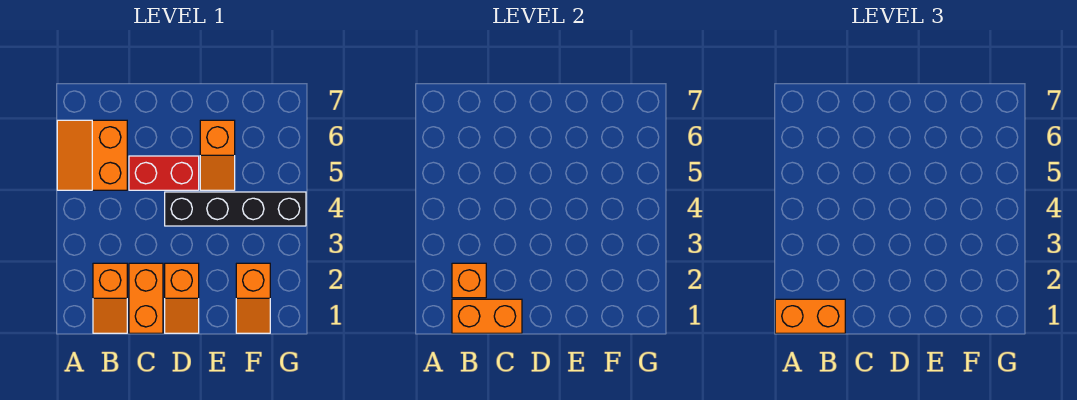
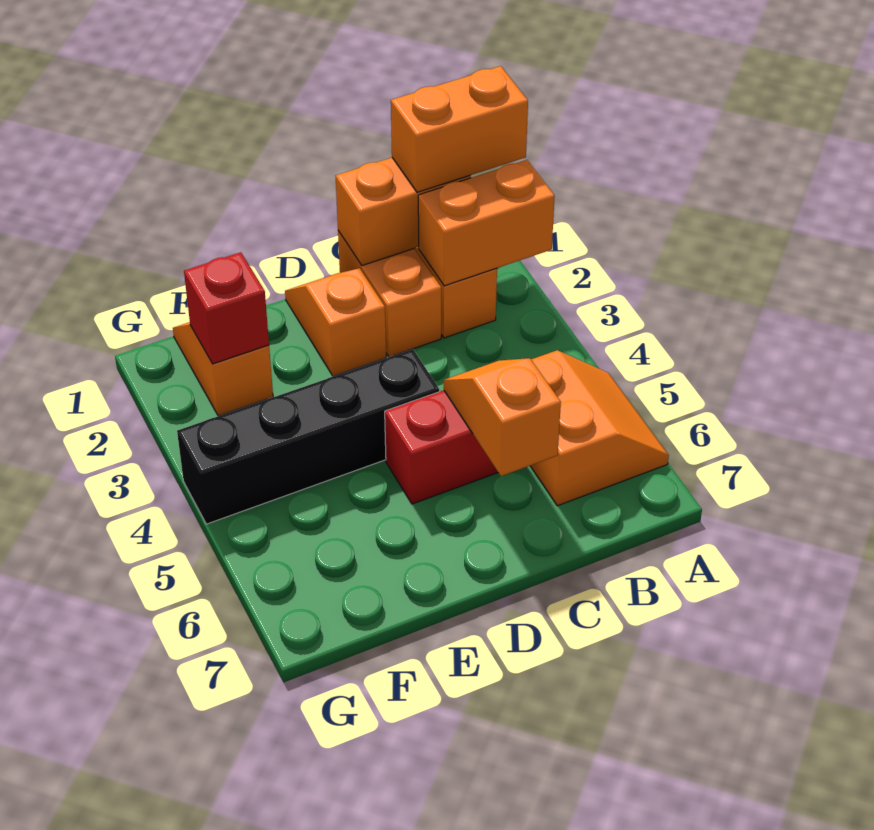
orange brick B2 level 2 -> orange brick A2:B2 level 2
orange slope E5:E6 level 1 top 6 -> orange slope C5:C6 level 2 top 6
none -> red brick F2 level 2

